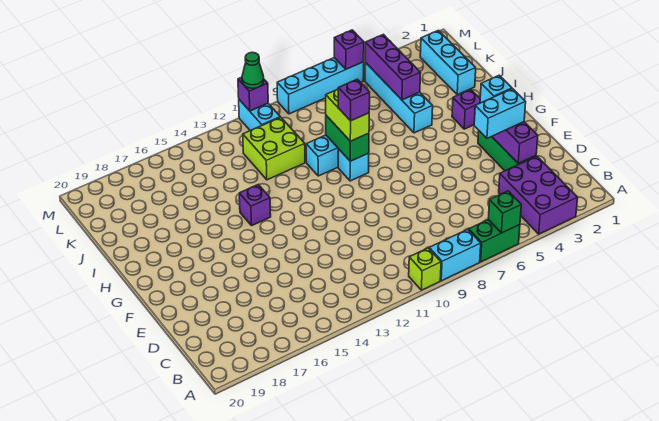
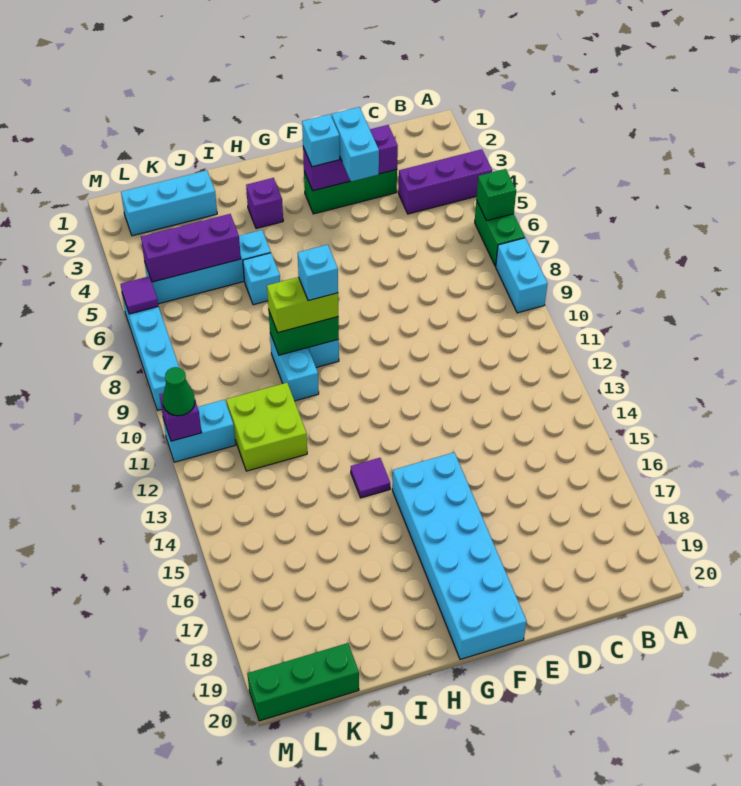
purple brick A3:C4 level 1 -> purple brick A4:C4 level 1
lime brick A10 level 1 -> none
none -> cyan brick F15:G20 level 1
purple brick H9 level 4 -> cyan brick H9 level 4
purple brick H14 level 1 -> purple tile H14 level 1
none -> cyan brick I6 level 1
none -> green brick K20:M20 level 1
purple brick M6 level 2 -> purple tile M6 level 2

